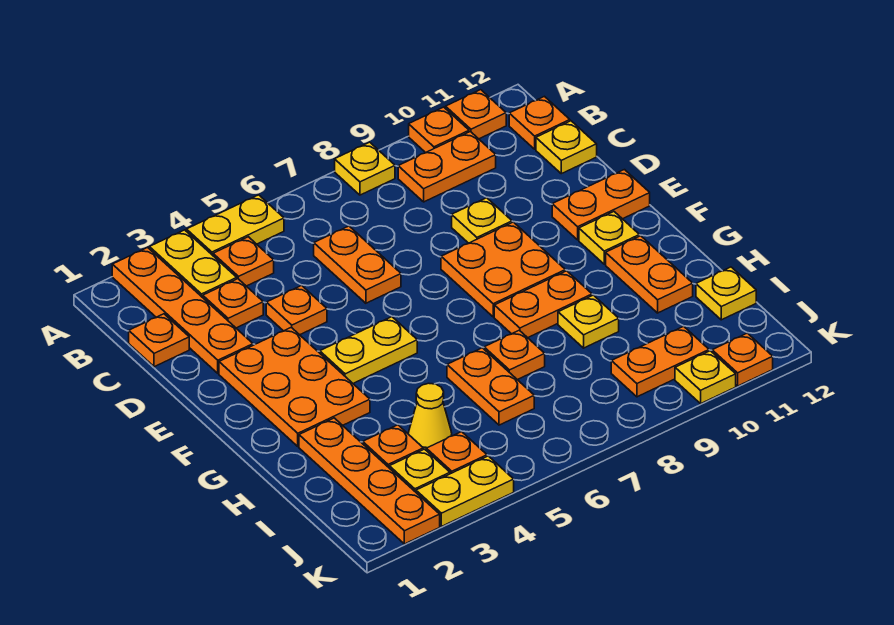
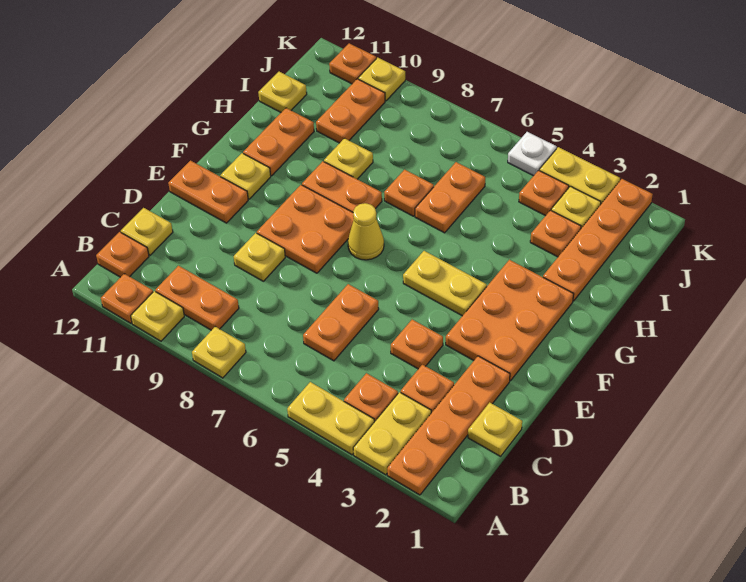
orange plate A10 level 1 -> yellow plate A10 level 1
orange plate C1 level 1 -> yellow plate C1 level 1
yellow cone I4 level 1 -> yellow cone F7 level 1
orange plate J9:J10 level 1 -> orange plate I10:J10 level 1
none -> white plate K5 level 1

